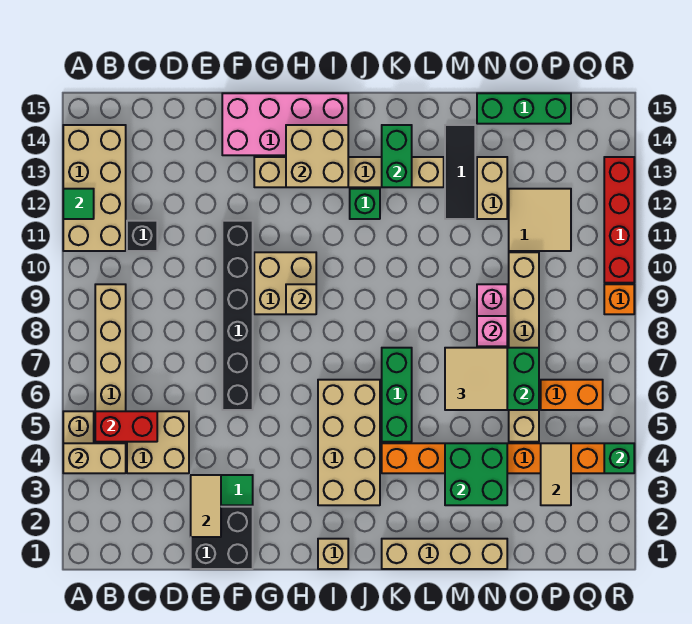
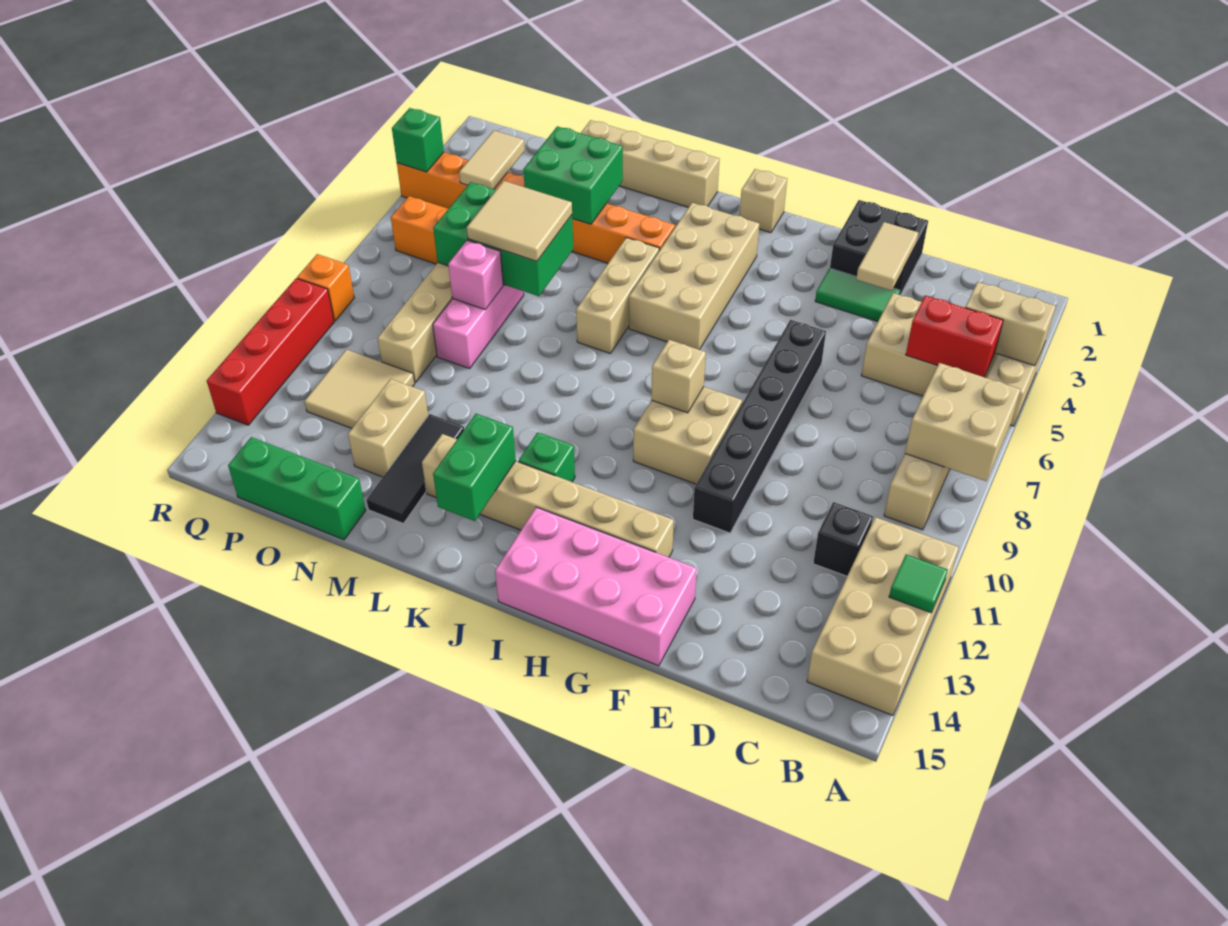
tan brick H13:I14 level 2 -> tan brick A7:B8 level 2
green brick K5:K7 level 1 -> tan brick K5:K7 level 1

